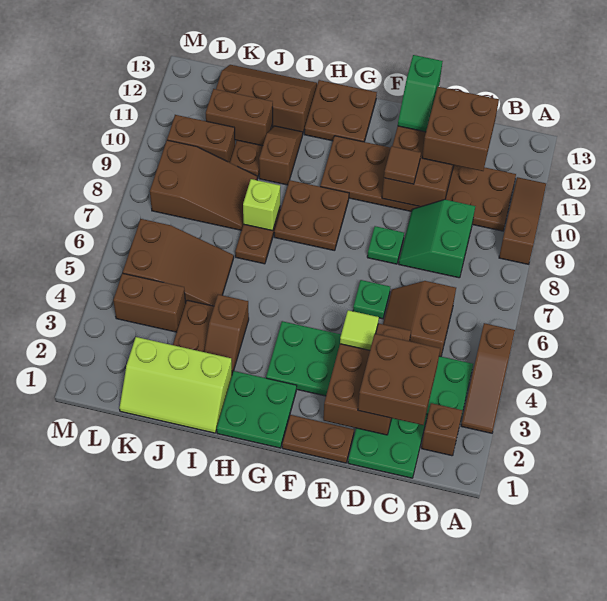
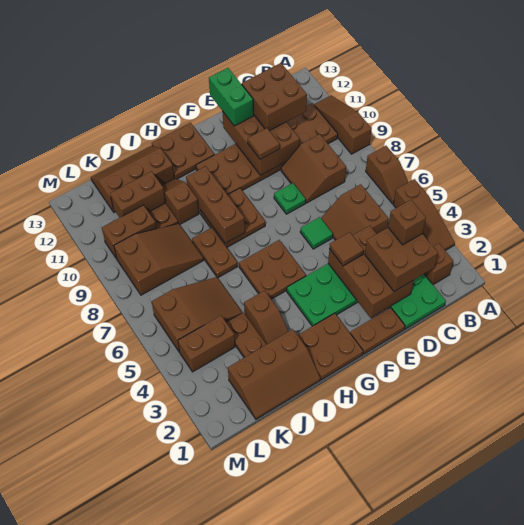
none -> brown slope A6:A7 level 1 top 7
none -> brown brick C3 level 4
green slope C8:D9 level 1 top C -> brown slope C8:D9 level 1 top C
lime tile E4 level 3 -> brown tile E4 level 3
green plate E6 level 1 -> green tile E6 level 1
green slope E12:E13 level 3 top 13 -> green brick E12:E13 level 3
green plate G1:H2 level 1 -> brown plate G1:H2 level 1
none -> brown plate G5:H6 level 1
none -> brown brick H8:H10 level 2
lime slope I1:K2 level 1 top 2 -> brown slope I1:K2 level 1 top 2
lime brick I8 level 2 -> none

